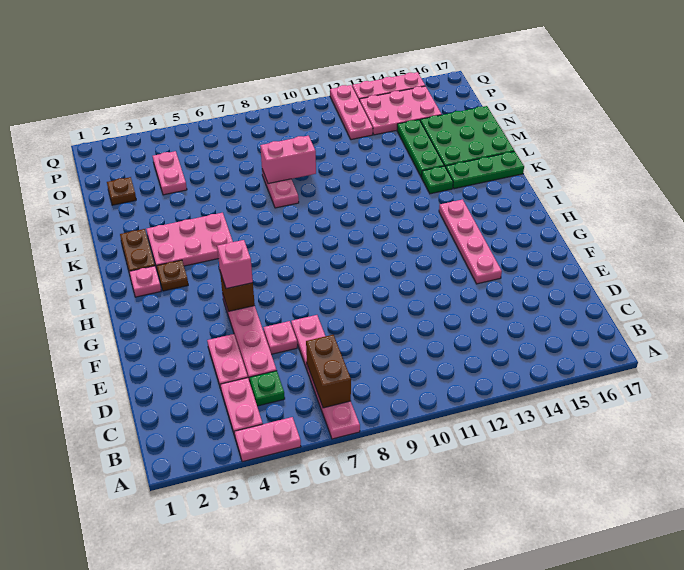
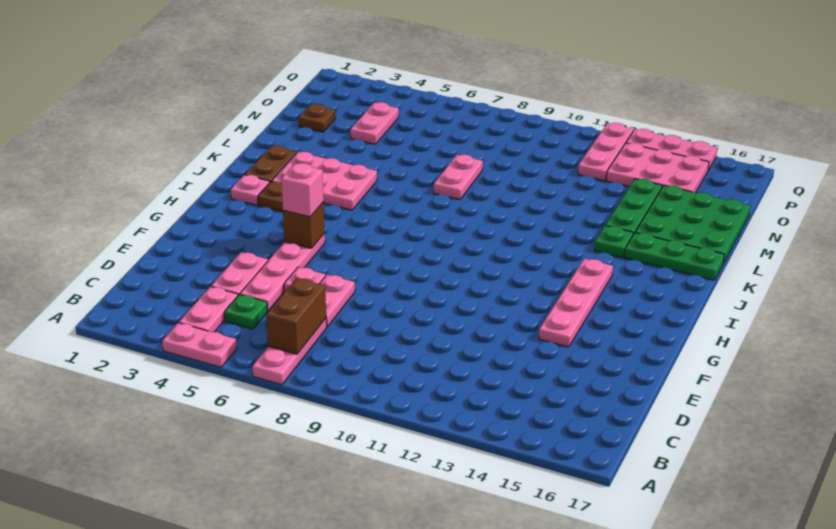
pink brick M8:M9 level 2 -> none

